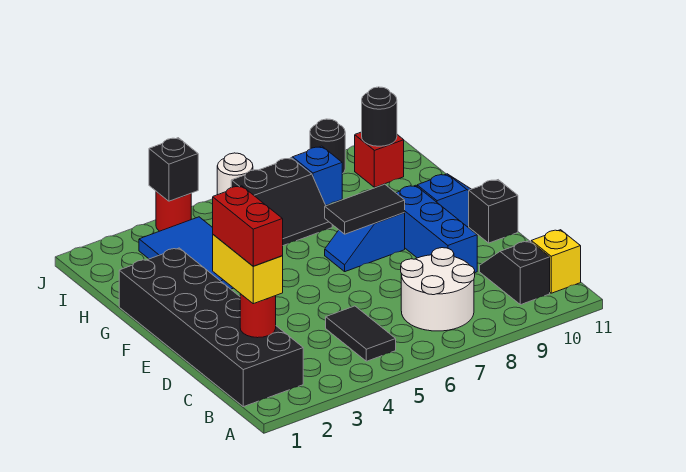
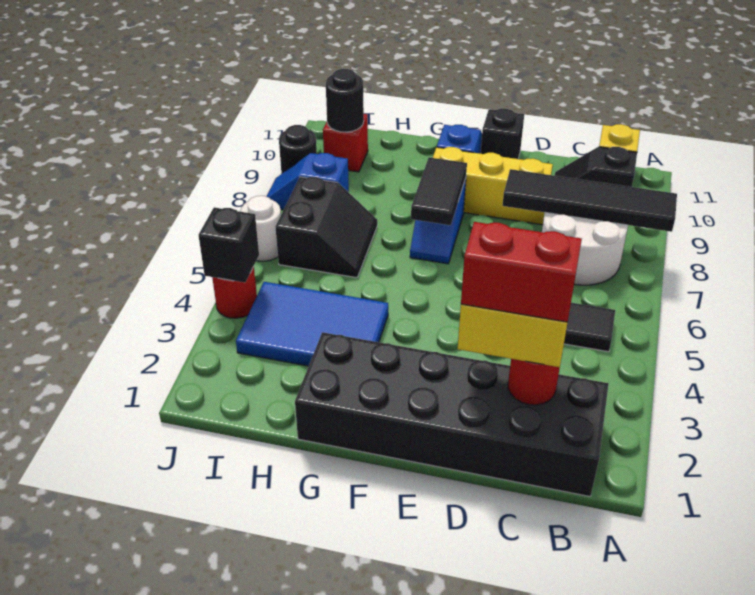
none -> black tile A8:D8 level 2
blue brick D9:F9 level 1 -> yellow brick D9:F9 level 1

